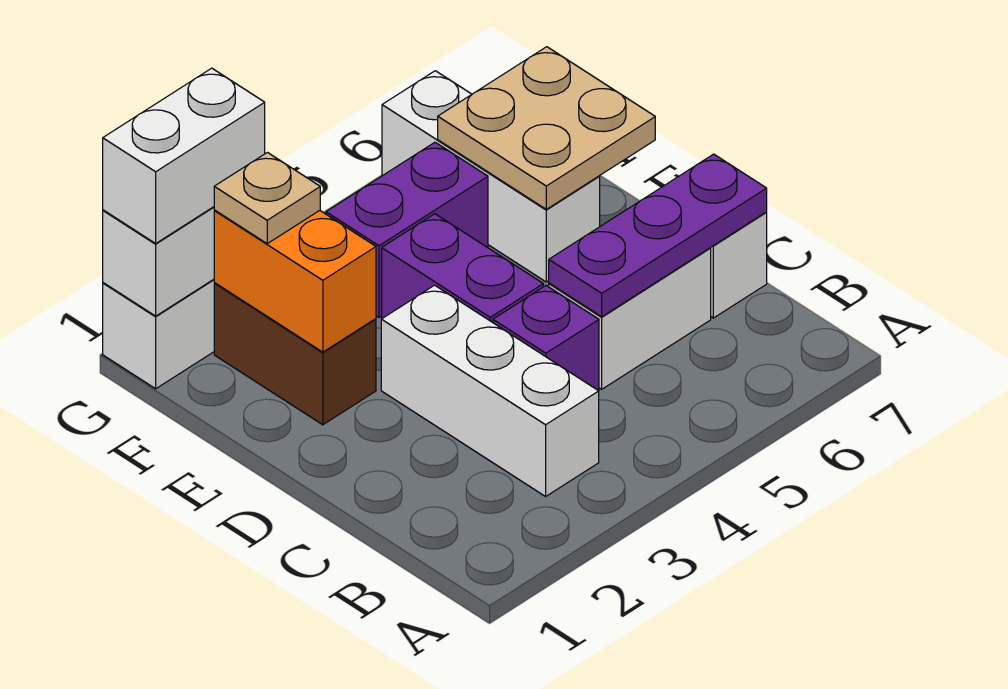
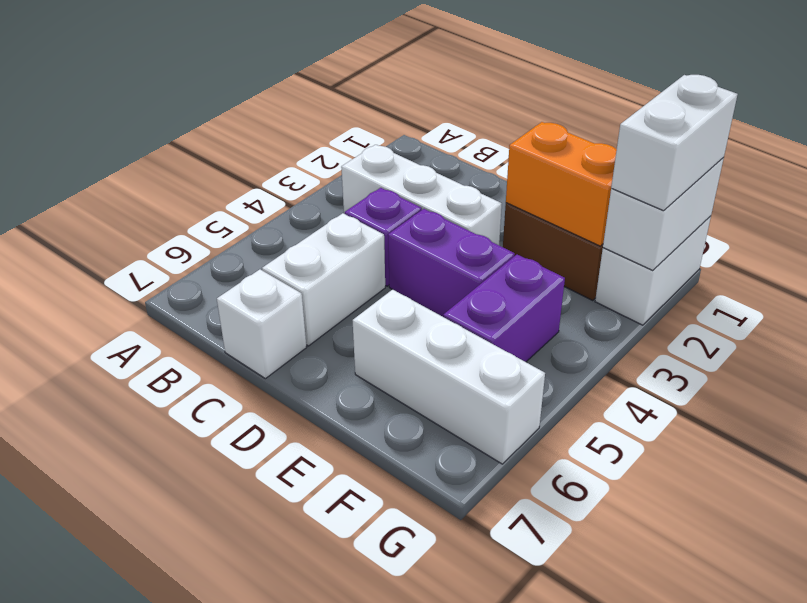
purple plate C5:C7 level 2 -> none
tan plate E6:F7 level 2 -> none
tan plate F2 level 3 -> none

